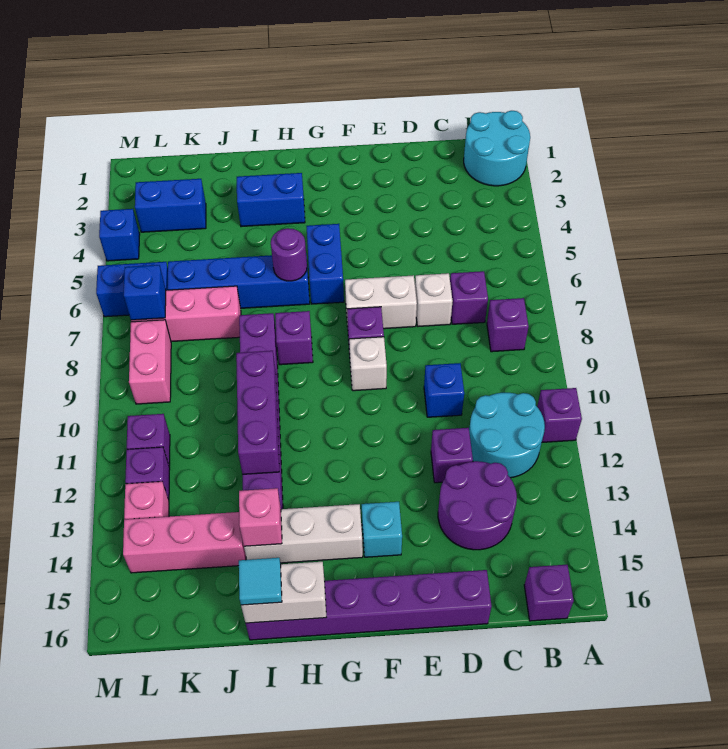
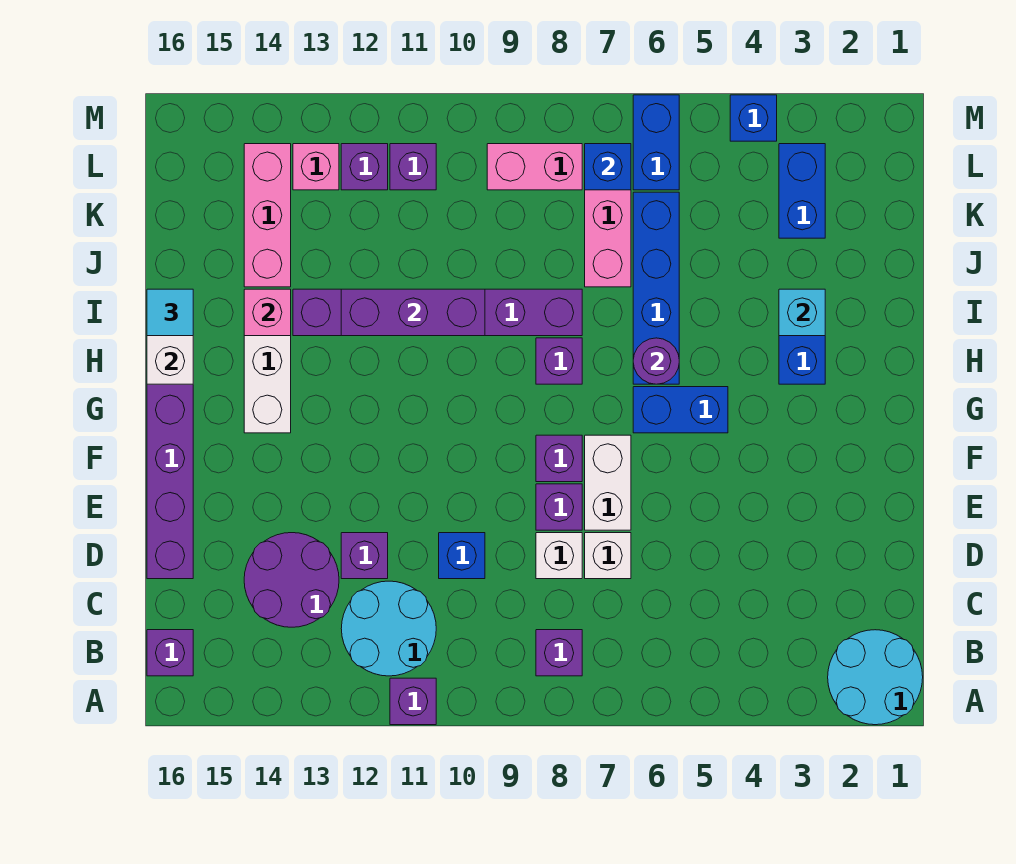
purple brick C7 level 1 -> purple brick E8 level 1
white brick F9 level 1 -> white brick D8 level 1
cyan brick F14 level 1 -> cyan brick I3 level 2

